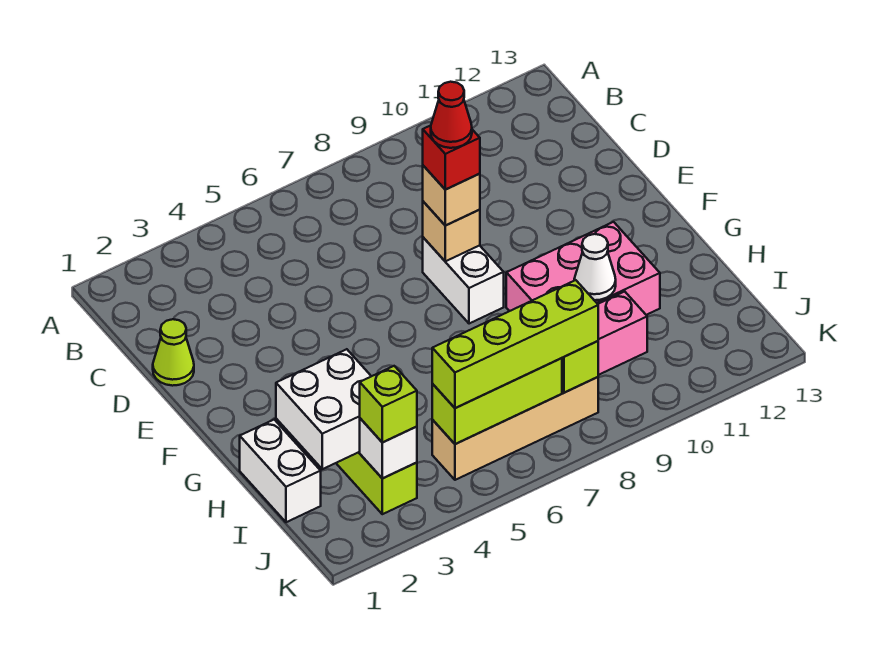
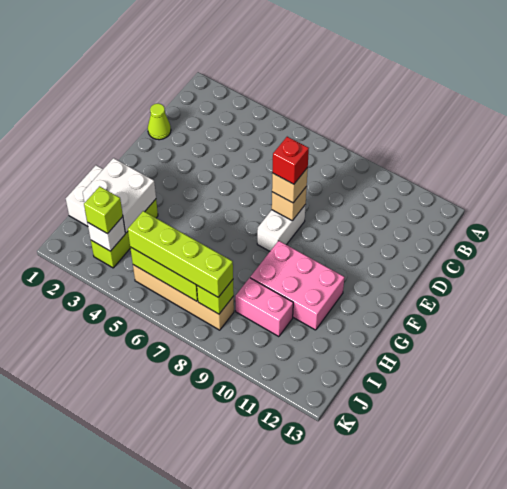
red cone E8 level 5 -> none
white cone H10 level 2 -> none

